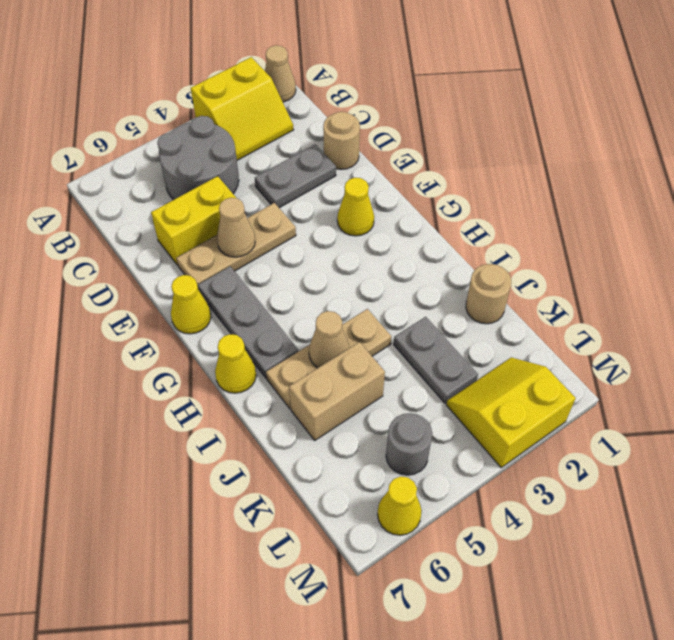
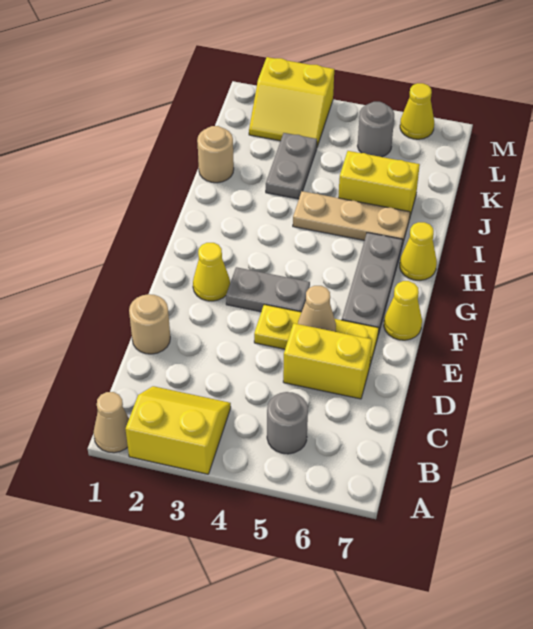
grey round brick B4:C5 level 1 -> grey round brick B5 level 1
grey plate D2:D3 level 1 -> grey plate F3:F4 level 1
tan plate E4:E6 level 1 -> yellow plate E4:E6 level 1
tan cone I5 level 2 -> none
tan brick J5:J6 level 1 -> yellow brick J5:J6 level 1

